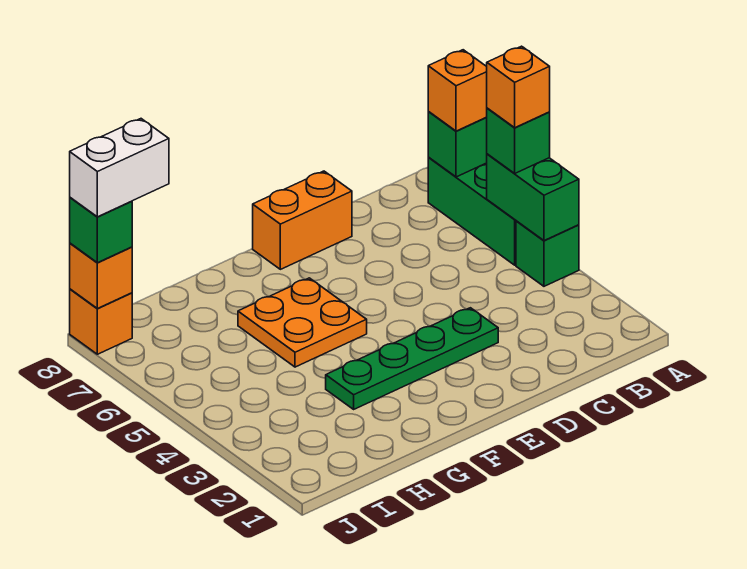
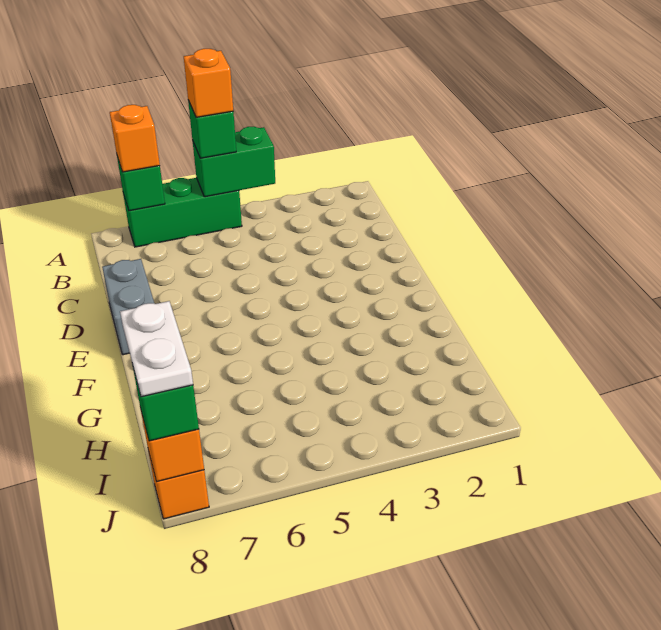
green brick A4 level 1 -> none
green plate D3:G3 level 1 -> none
orange brick D8:E8 level 1 -> grey brick D8:E8 level 1
orange plate F5:G6 level 1 -> none
white brick I8:J8 level 4 -> white plate I8:J8 level 4

